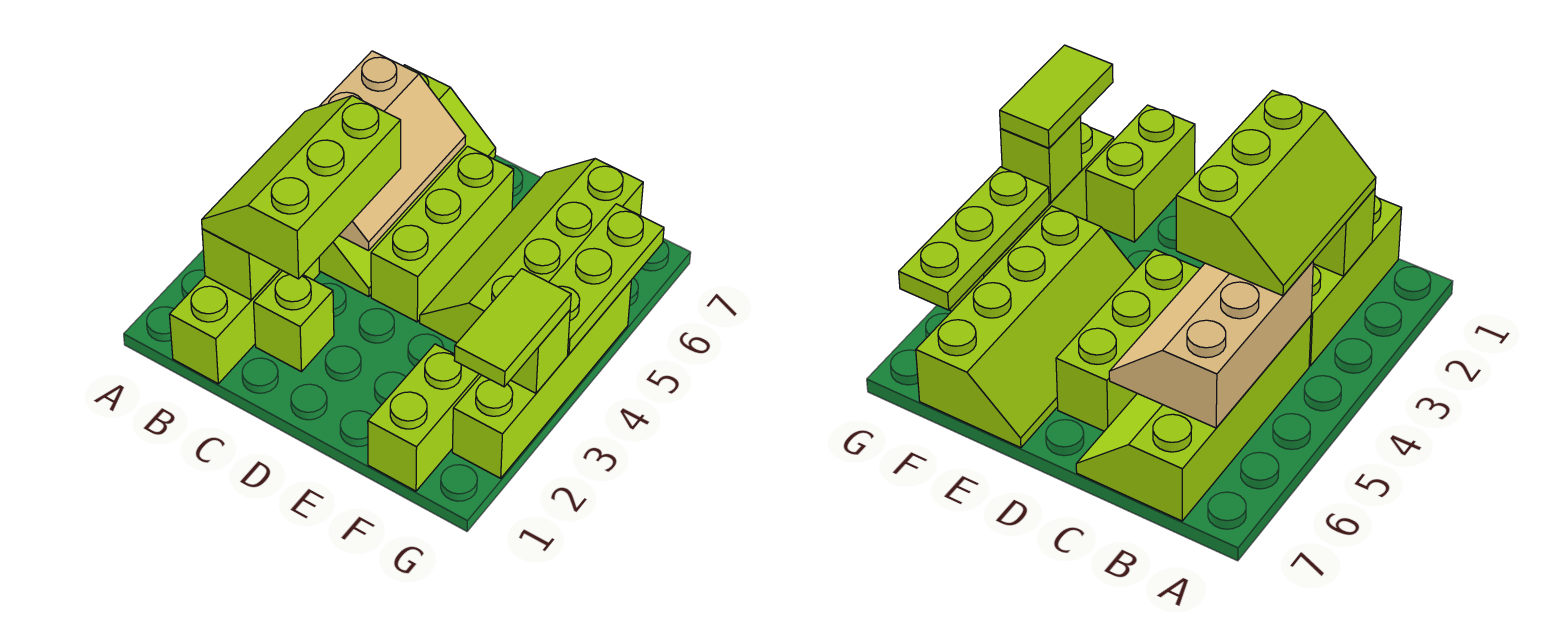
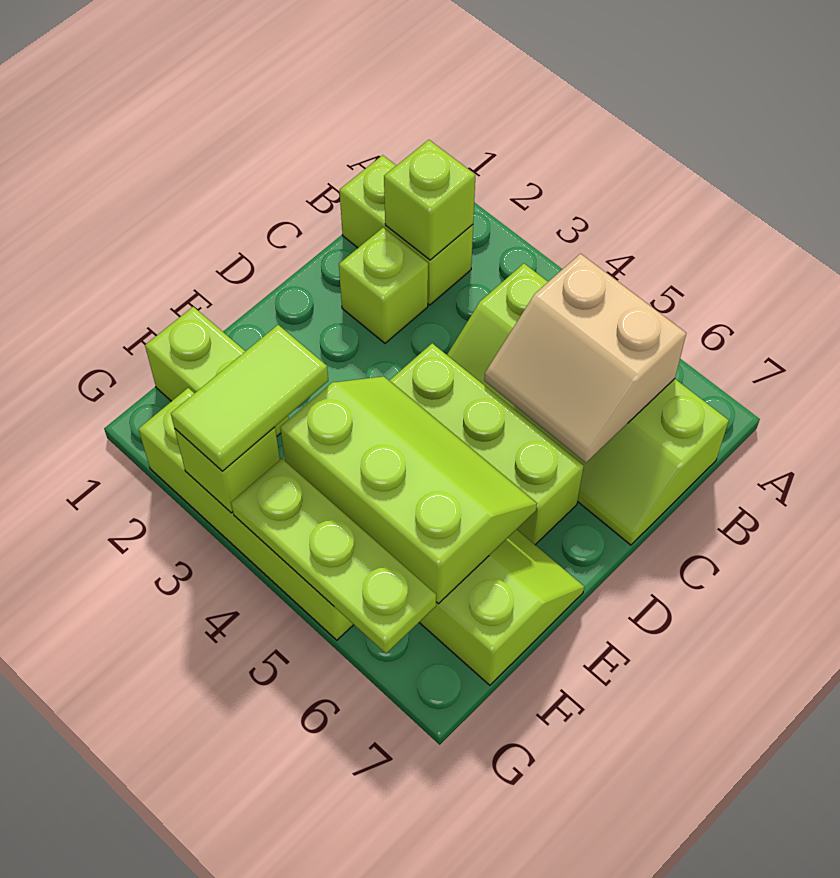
lime brick B1:B3 level 1 -> lime brick B1:B2 level 1
lime slope B2:C4 level 3 top C -> lime slope E4:F6 level 2 top F
tan slope B4:C6 level 2 top B -> tan slope B5:C6 level 2 top B
lime tile G2:G3 level 3 -> lime tile F3:G3 level 3

